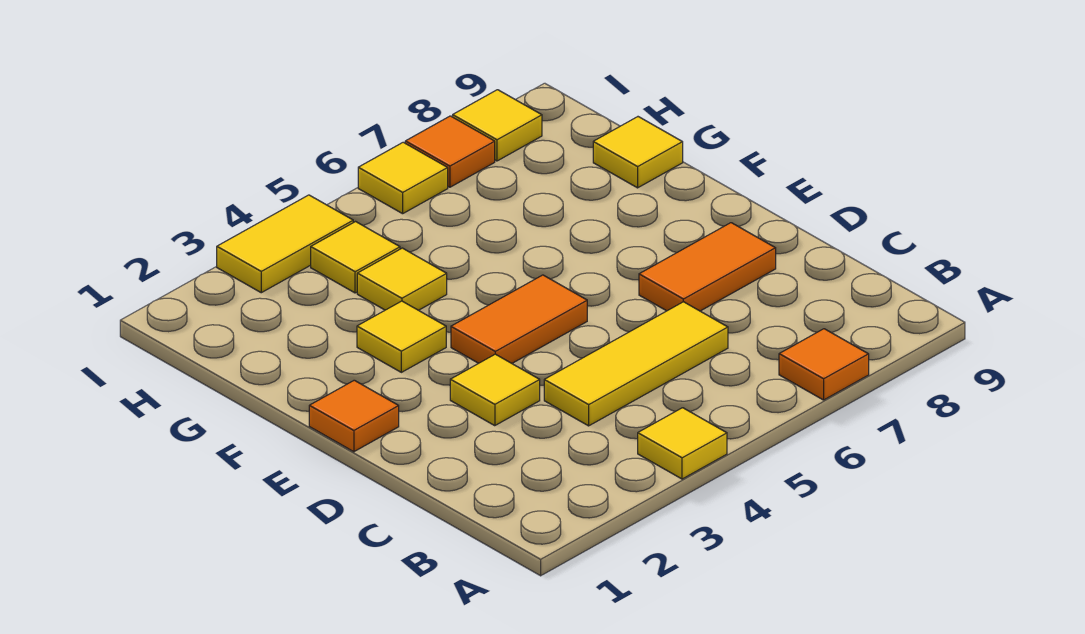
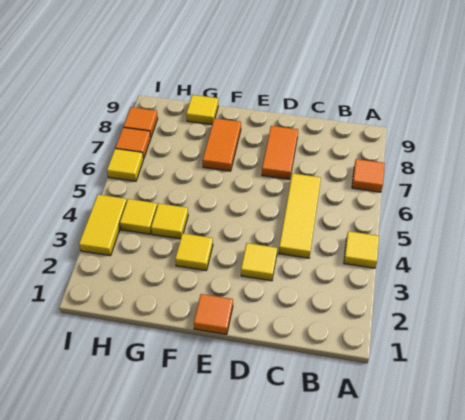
orange tile E4:E5 level 1 -> orange tile F7:F8 level 1
yellow tile I8 level 1 -> orange tile I8 level 1

